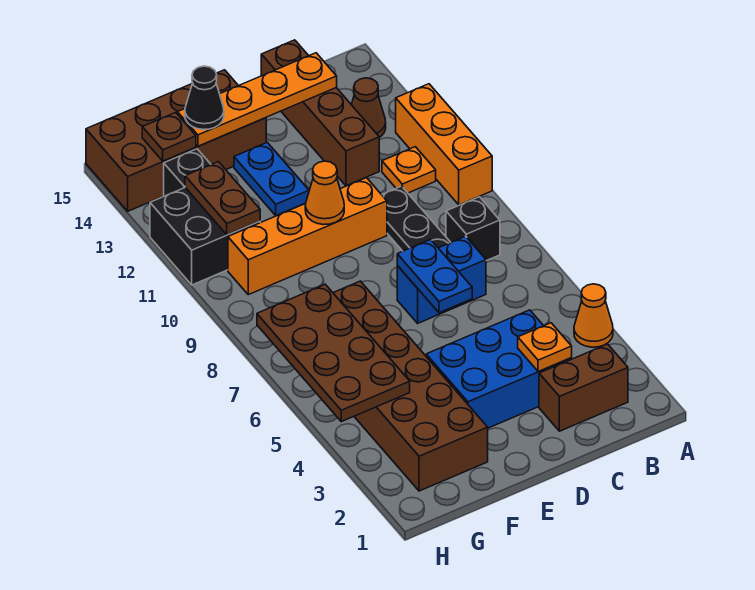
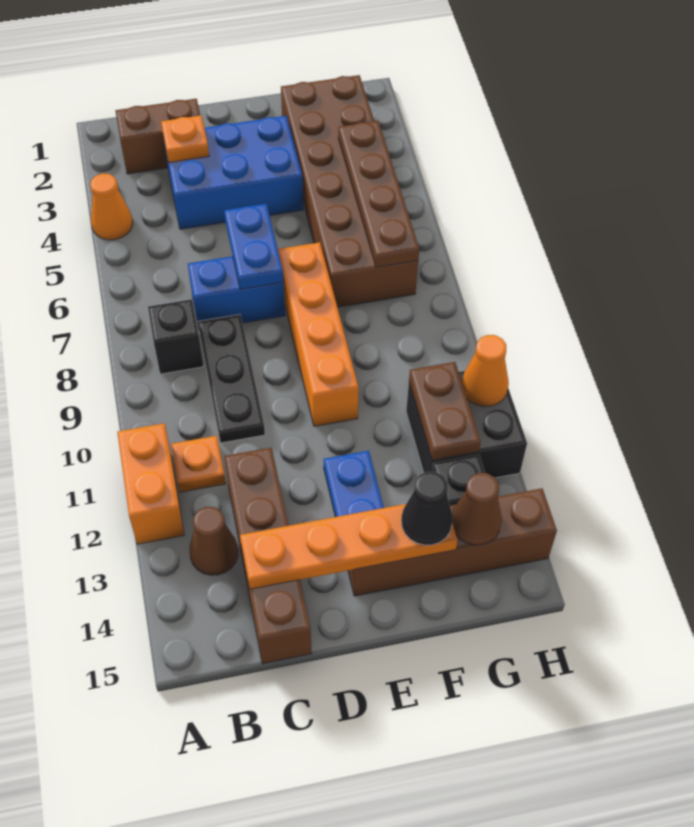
orange brick A10:A12 level 1 -> orange brick A11:A12 level 1
orange brick D10:G10 level 1 -> orange brick E7:E10 level 1
orange cone E10 level 2 -> orange cone H11 level 2
brown brick E14:H15 level 1 -> brown brick E14:H14 level 1
brown plate G4:H7 level 2 -> brown plate G4:G7 level 2
brown plate G14 level 2 -> brown cone G14 level 2

